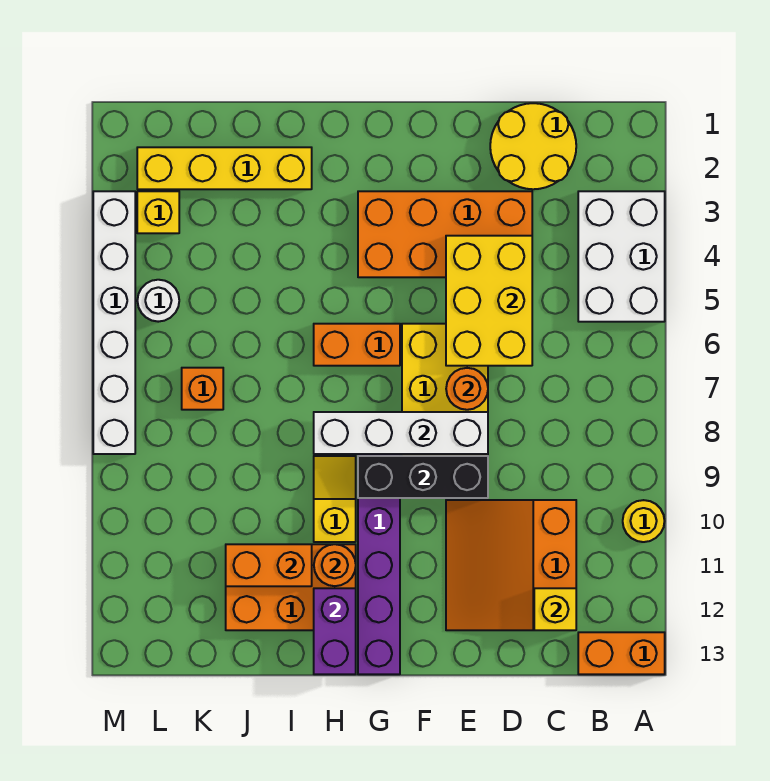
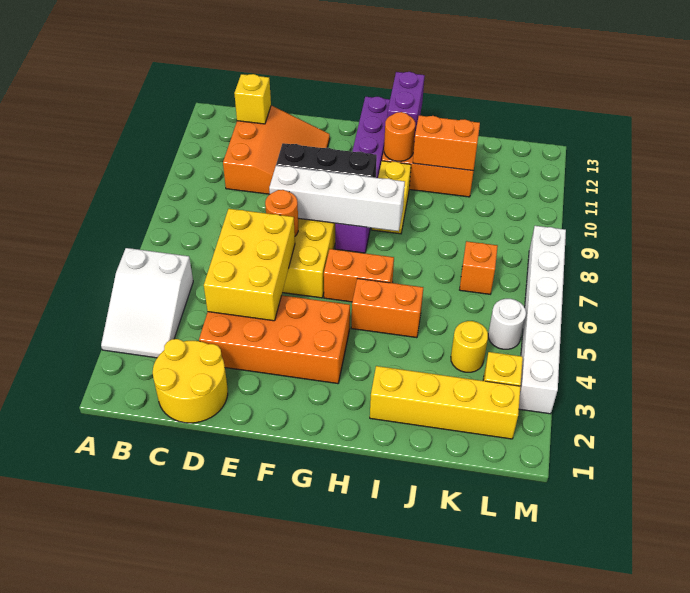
white brick A3:B5 level 1 -> white slope A3:B5 level 1 top 5
yellow round brick A10 level 1 -> yellow round brick K4 level 1
orange brick A13:B13 level 1 -> orange brick H5:I5 level 1

